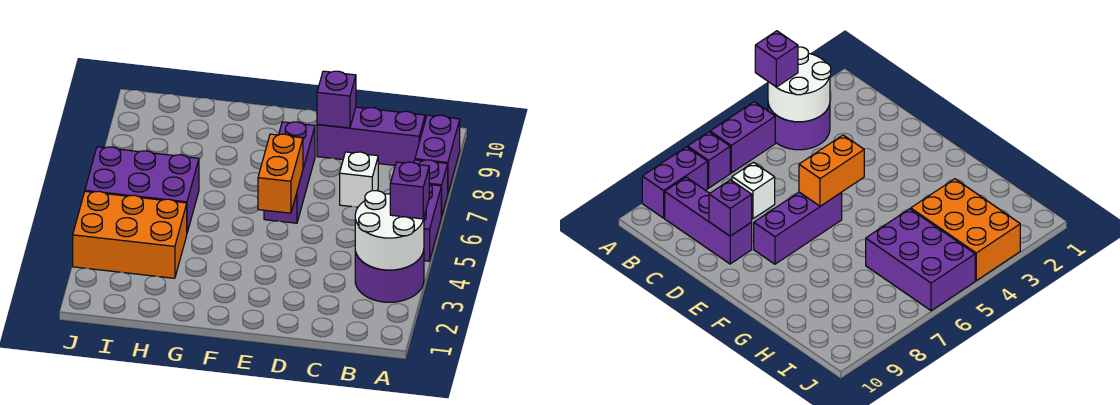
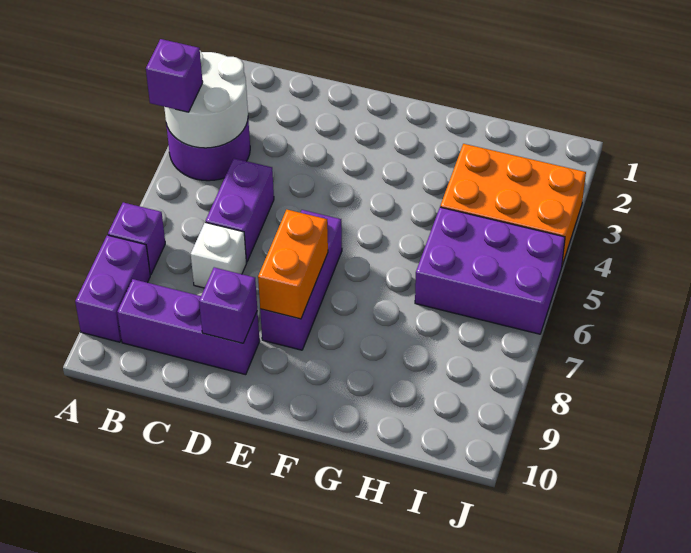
purple brick A5:A6 level 1 -> purple brick C5:C6 level 1
orange brick E5:E6 level 2 -> orange brick E7:E8 level 2

